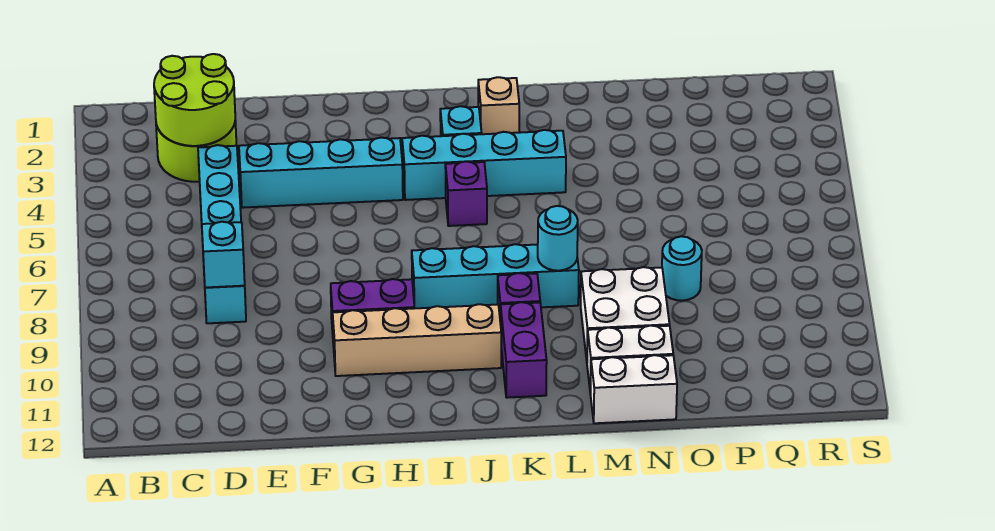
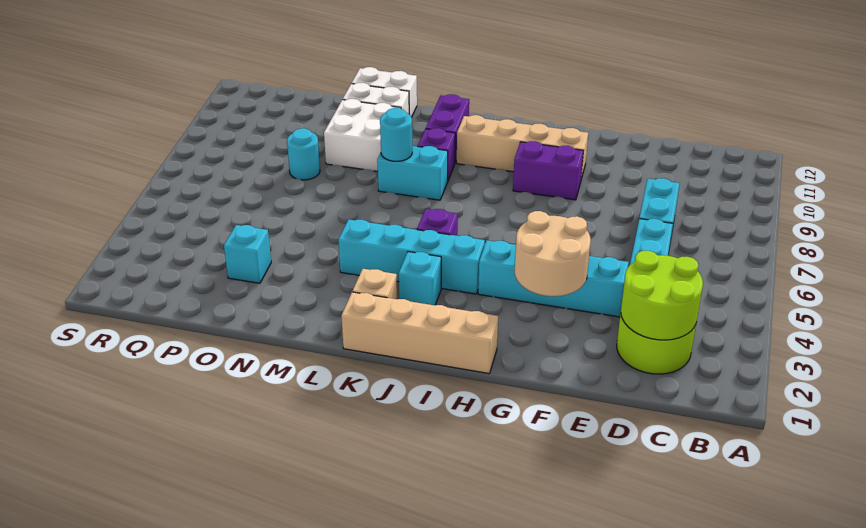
cyan brick D8 level 2 -> cyan brick O3 level 1
none -> tan round brick F3:G4 level 2
none -> tan brick H1:K1 level 1
cyan brick I8:L8 level 1 -> cyan brick K8:L8 level 1

